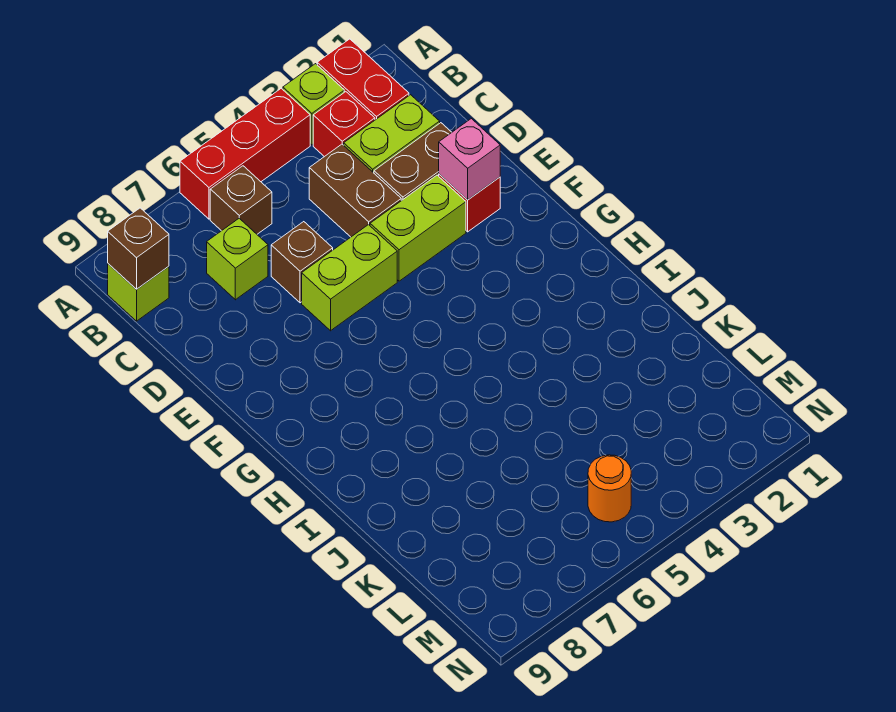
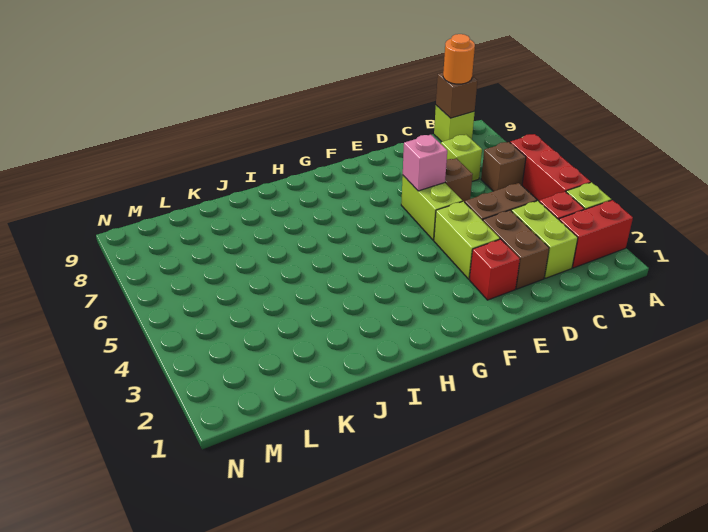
pink brick E2 level 2 -> pink brick E6 level 2
orange round brick M5 level 1 -> orange round brick B9 level 3

